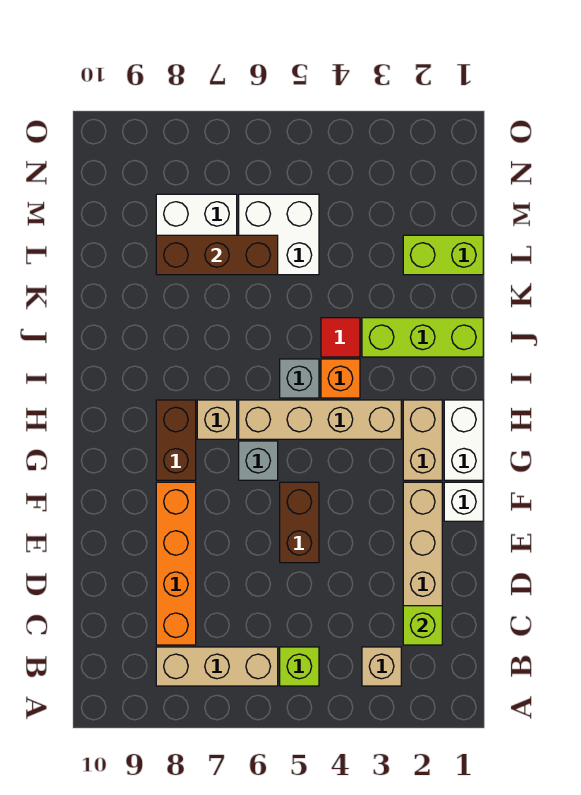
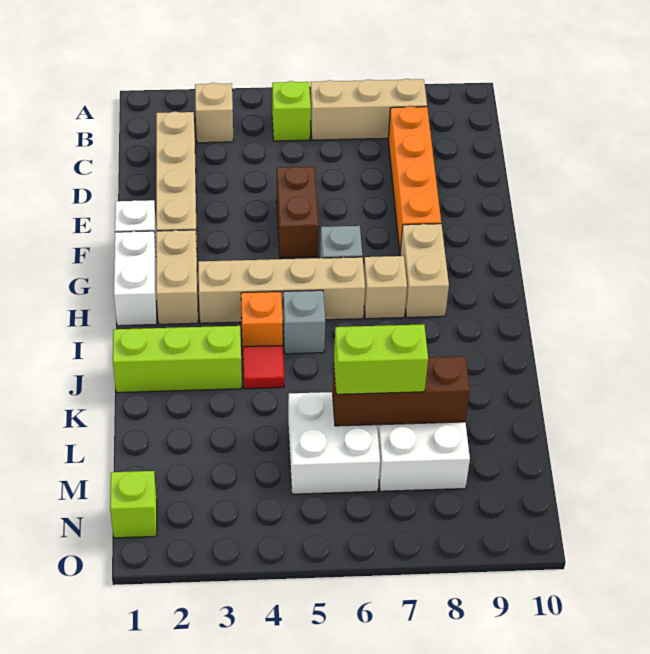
lime brick C2 level 2 -> lime brick N1 level 1
brown brick G8:H8 level 1 -> tan brick G8:H8 level 1
lime brick L1:L2 level 1 -> lime brick L6:L7 level 3

